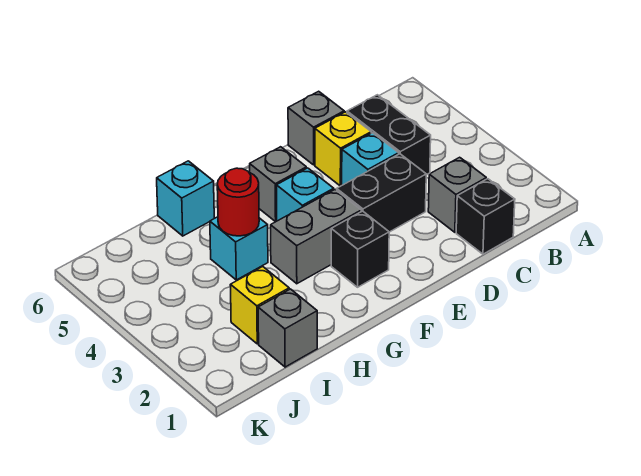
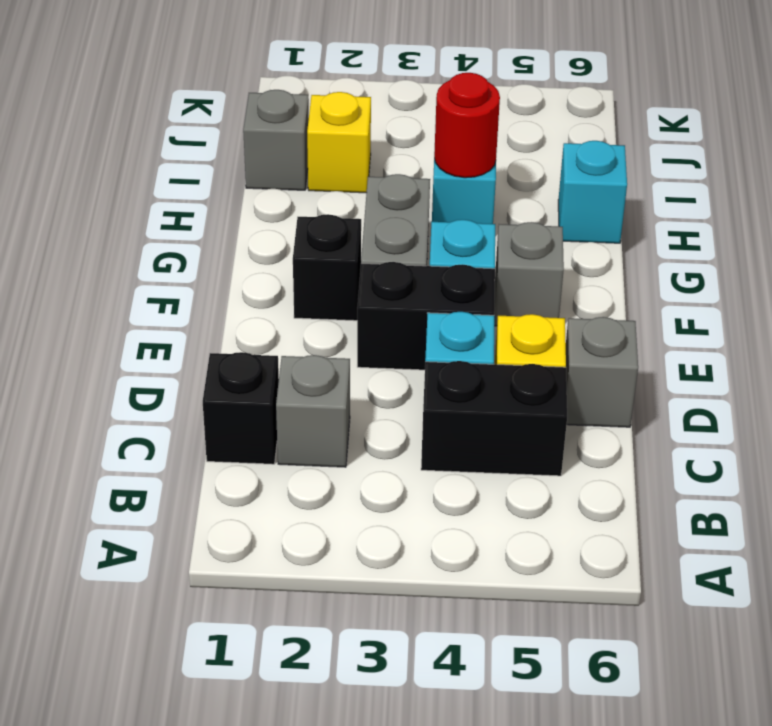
black brick D3:E3 level 1 -> black brick E3:E4 level 1

